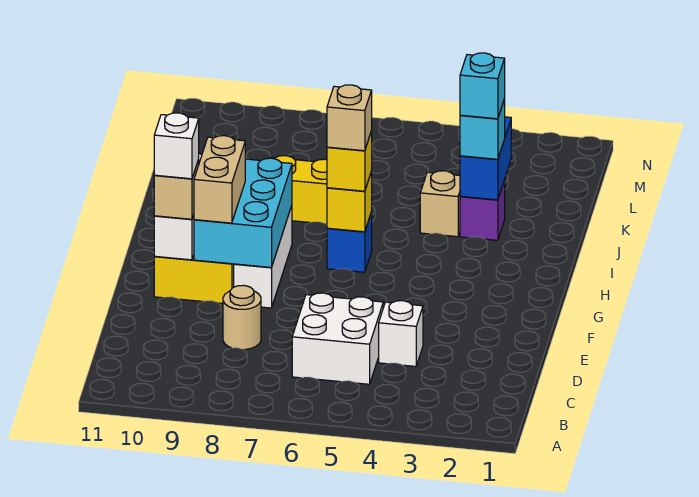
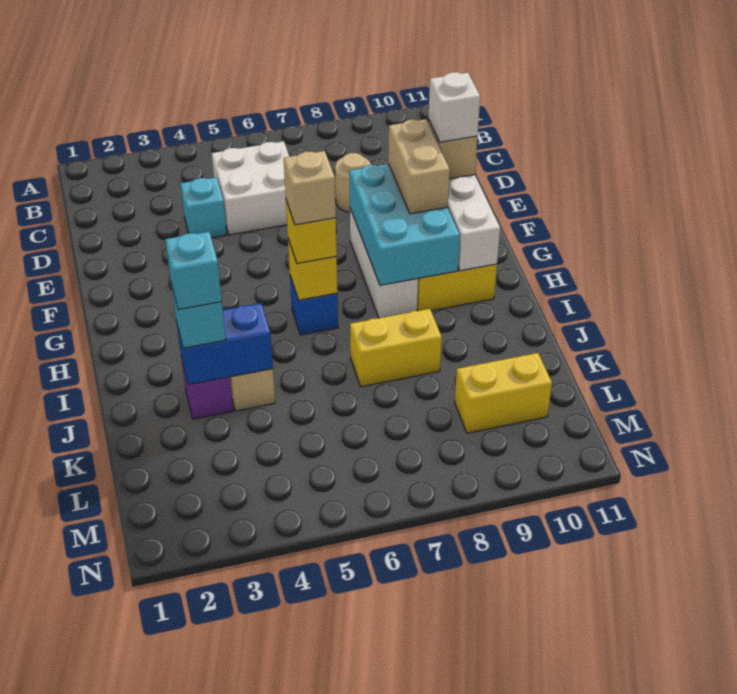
white brick D4 level 1 -> cyan brick D4 level 1
blue brick J3:K3 level 2 -> blue brick J3:J4 level 2
none -> yellow brick L9:L10 level 1

